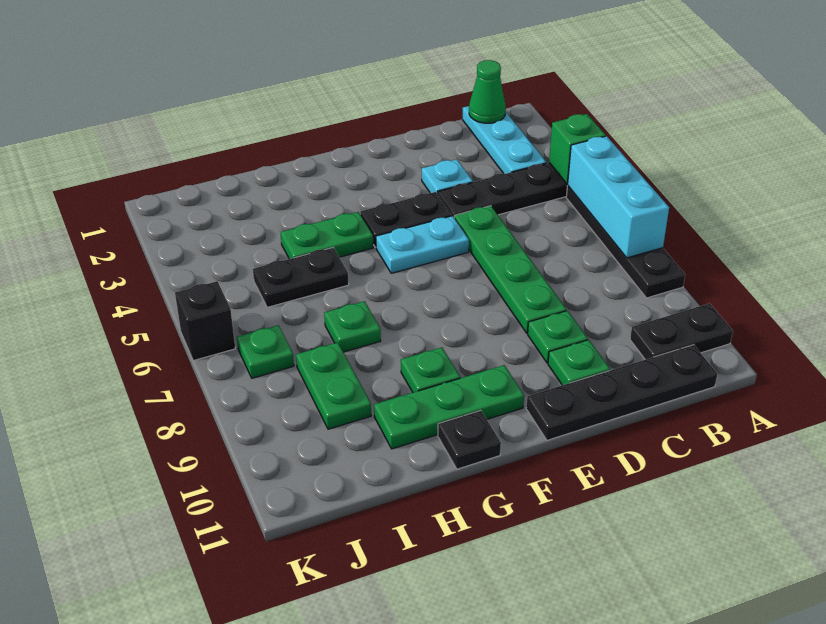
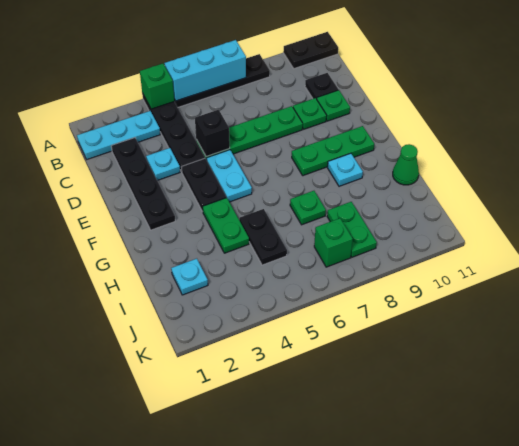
black plate A10:B10 level 1 -> black plate A10:A11 level 1
green cone B1 level 2 -> green cone H11 level 1
black plate B11:E11 level 1 -> black plate C2:F2 level 1
green plate F10:H10 level 1 -> green plate F8:F10 level 1
green plate G9 level 1 -> cyan plate G9 level 1
black plate G11 level 1 -> black plate C10 level 1
none -> cyan plate I2 level 1
green plate I8:I9 level 1 -> green plate I8:J8 level 1
green plate J7 level 1 -> green brick J7 level 1
black brick K6 level 1 -> black brick D5 level 2

